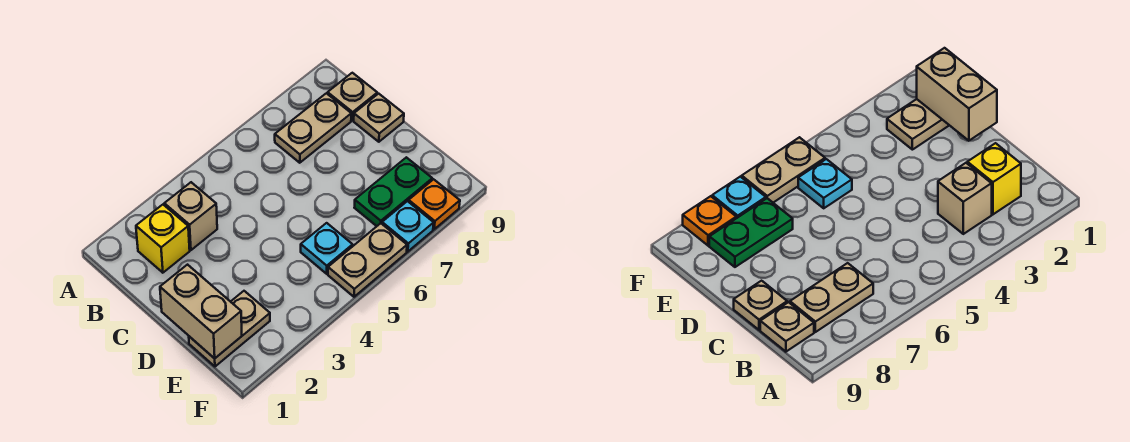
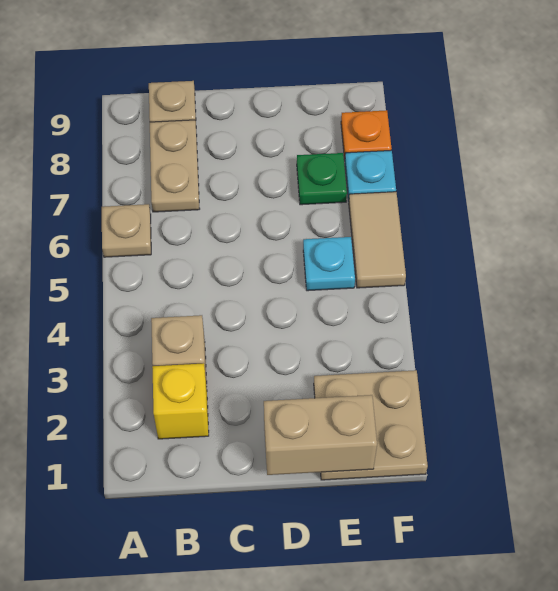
tan plate C9 level 1 -> tan plate A6 level 1
tan plate E1:E2 level 1 -> tan plate E1:F2 level 1
green plate E7:E8 level 1 -> green plate E7 level 1
tan plate F5:F6 level 1 -> tan tile F5:F6 level 1

